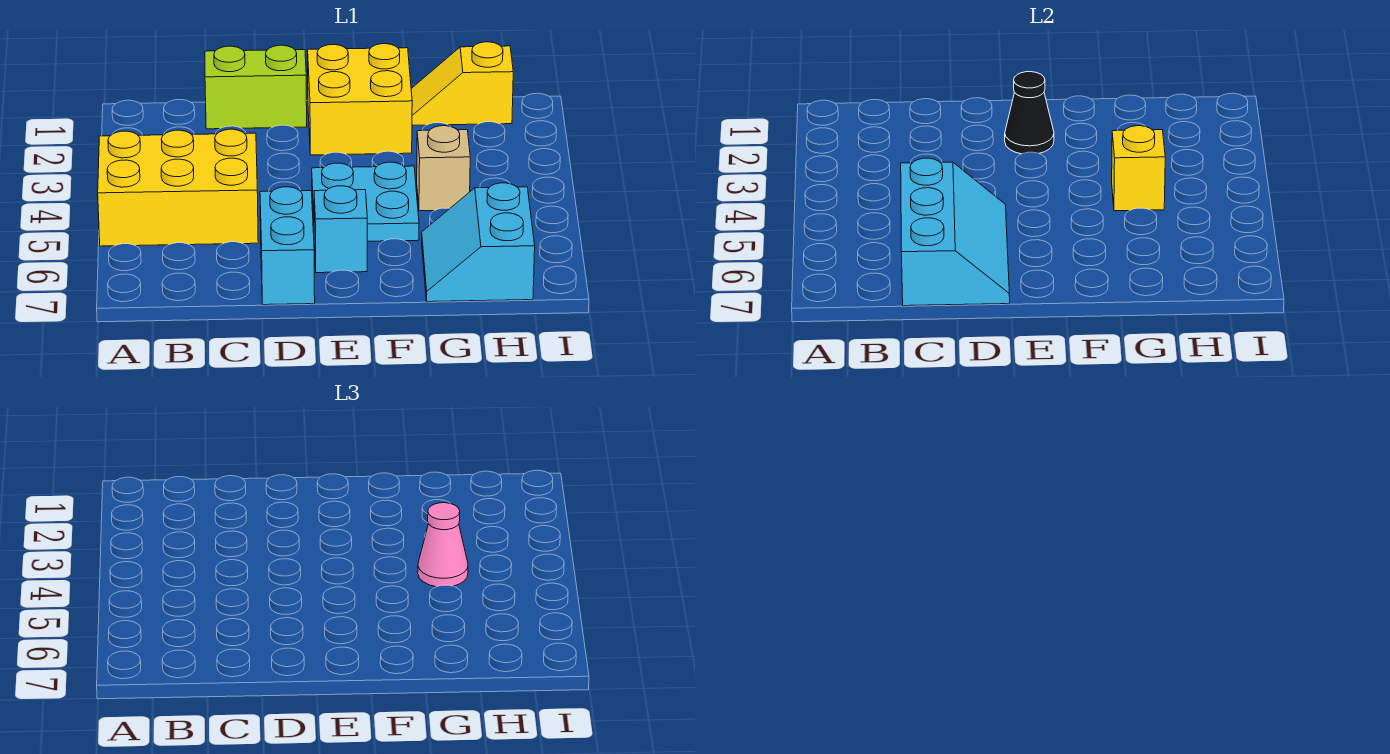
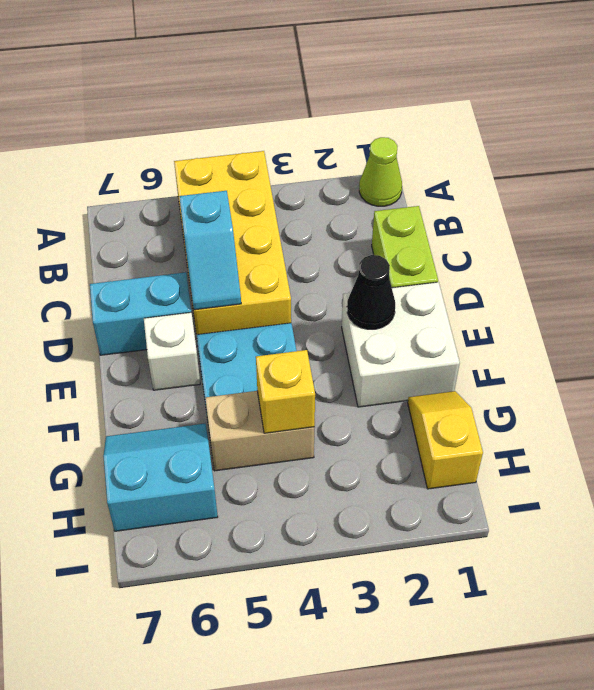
none -> lime cone A1 level 1
yellow brick A4:C5 level 1 -> yellow brick A4:D5 level 1
cyan slope C5:D7 level 2 top C -> cyan slope C5:D5 level 2 top C
yellow brick E1:F2 level 1 -> white brick E1:F2 level 1
cyan brick E6 level 1 -> white brick E6 level 1
tan brick G4 level 1 -> tan brick G4:G5 level 1
pink cone G4 level 3 -> none

